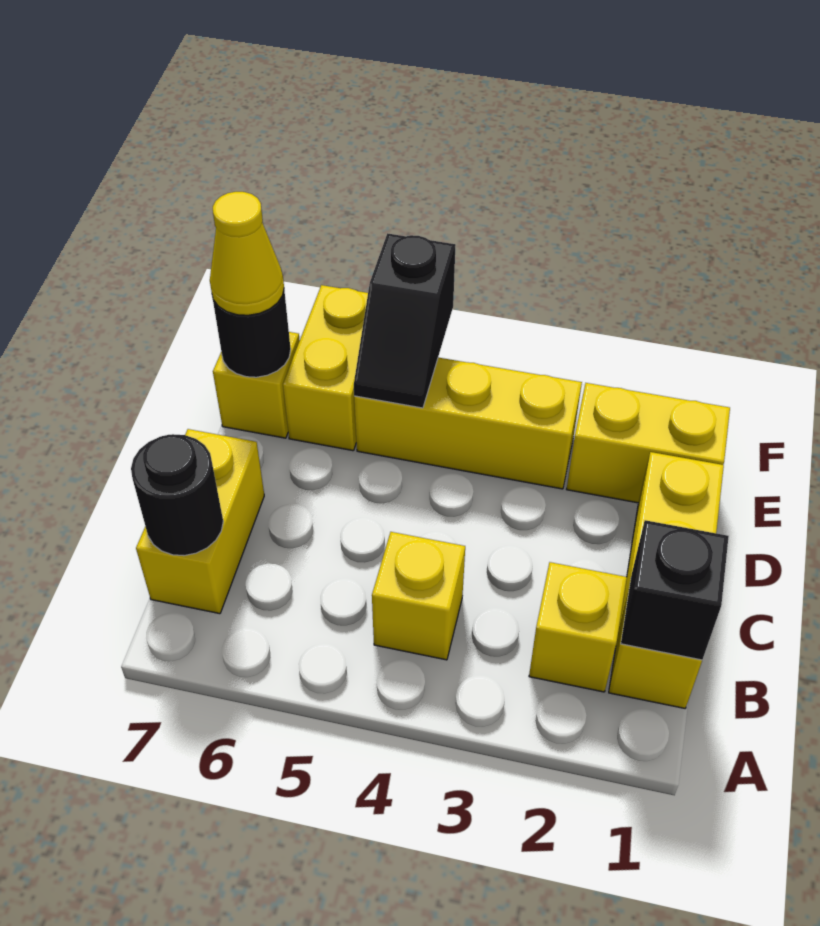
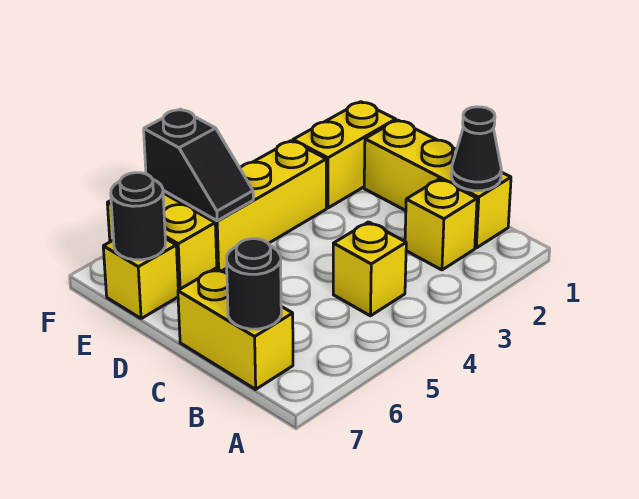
black brick B1 level 2 -> black cone B1 level 2
yellow cone E7 level 3 -> none

